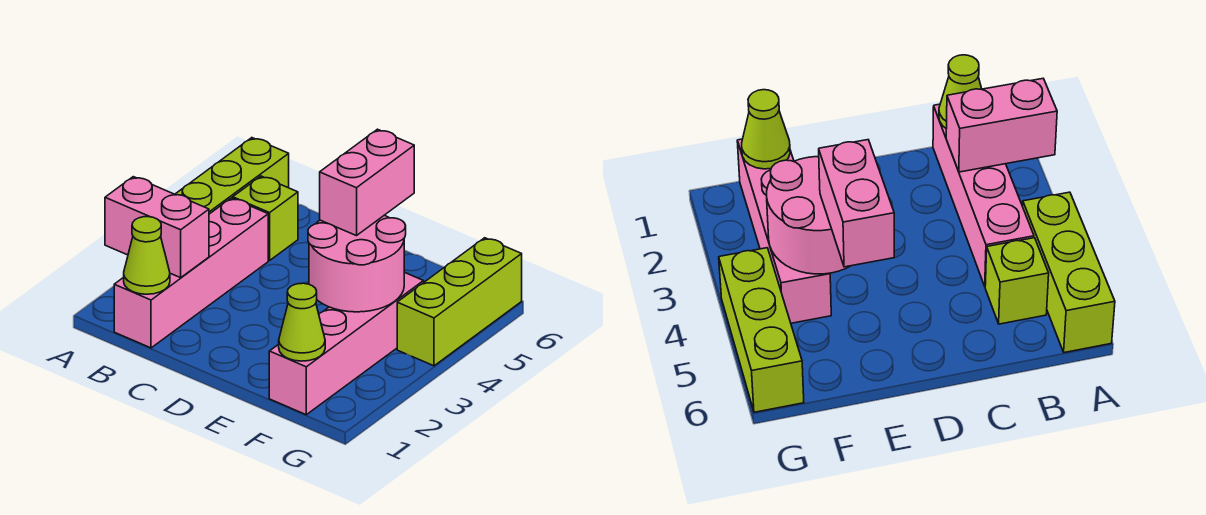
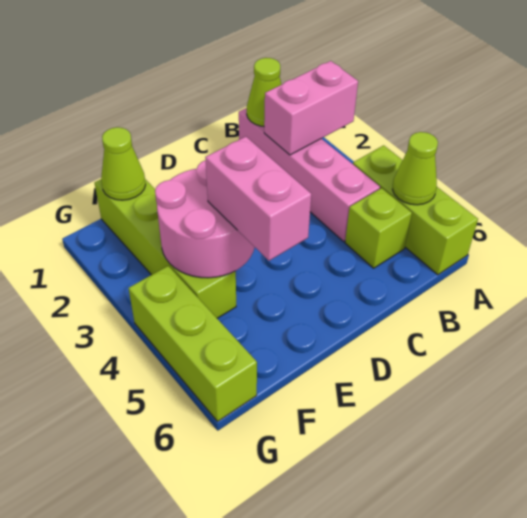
none -> lime cone A5 level 2
pink brick F1:F4 level 1 -> lime brick F1:F4 level 1

